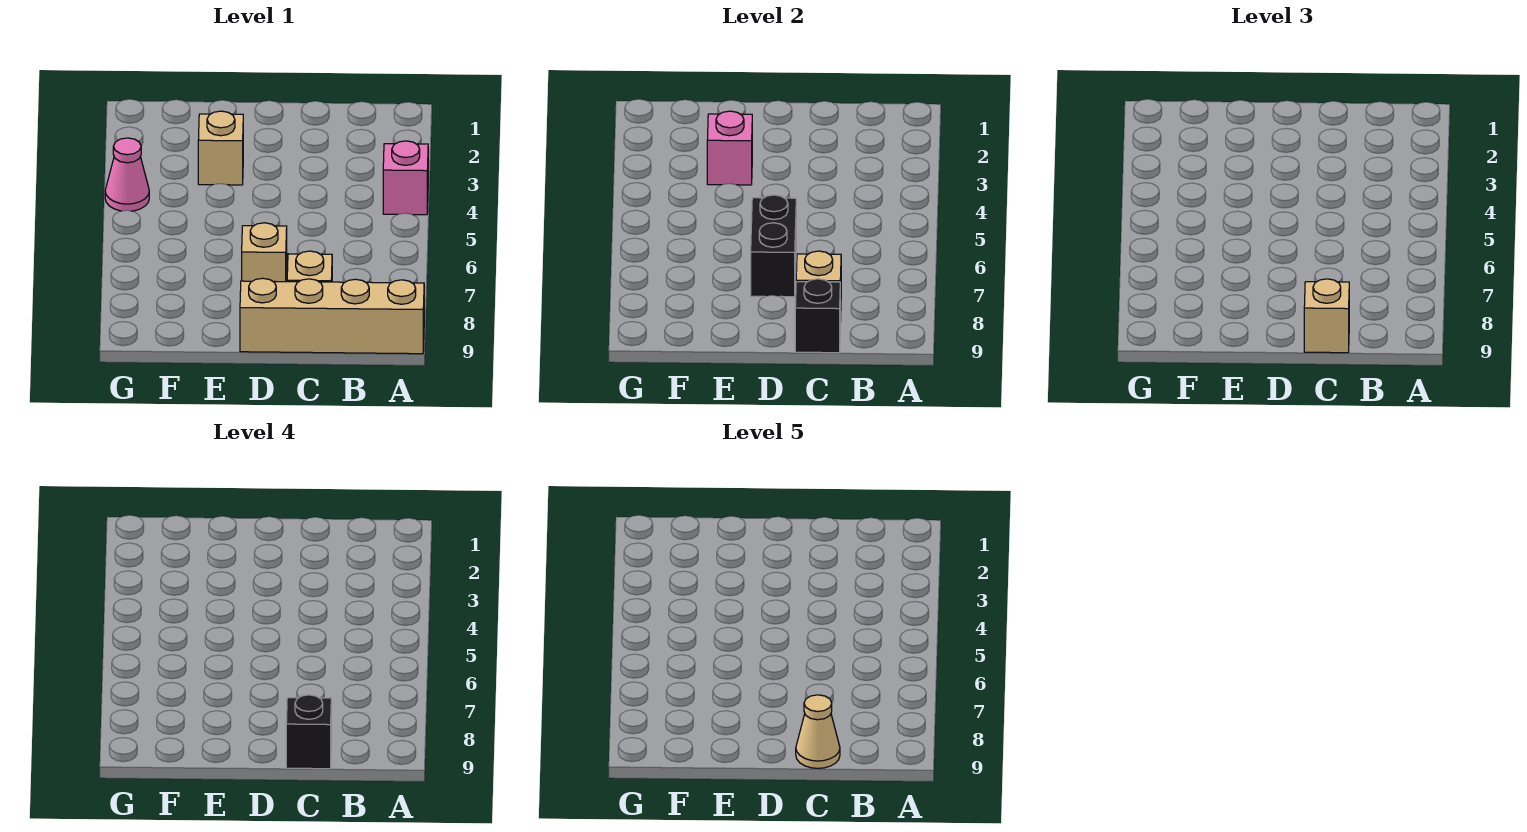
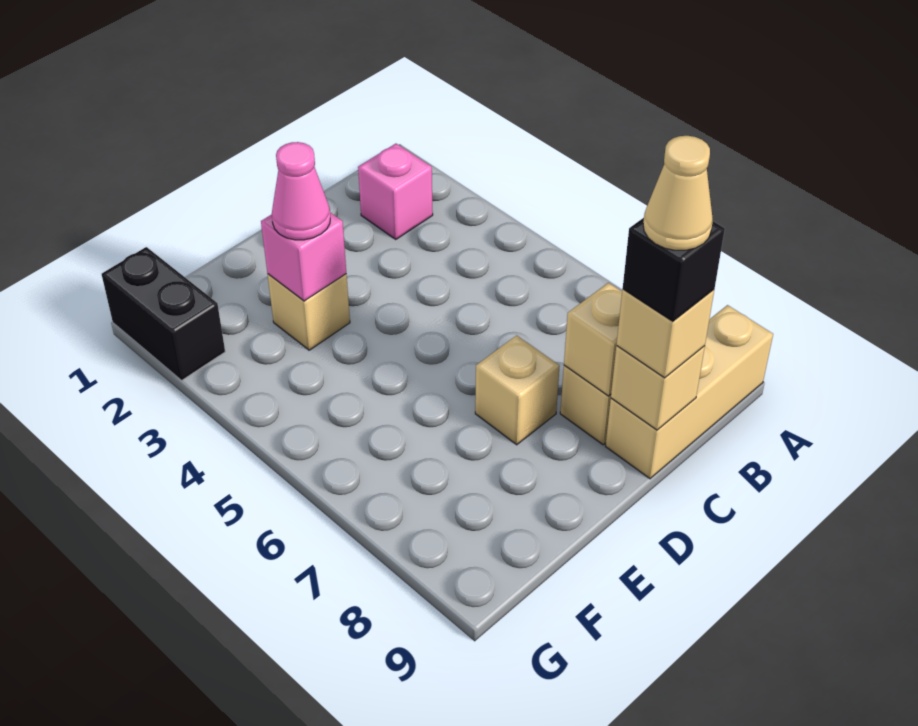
pink brick A4 level 1 -> pink brick B2 level 1
tan brick A9:D9 level 1 -> tan brick A9:C9 level 1
black brick C9 level 2 -> tan brick C9 level 2
black brick D6:D7 level 2 -> black brick G1:G2 level 1
pink cone G4 level 1 -> pink cone E3 level 3

